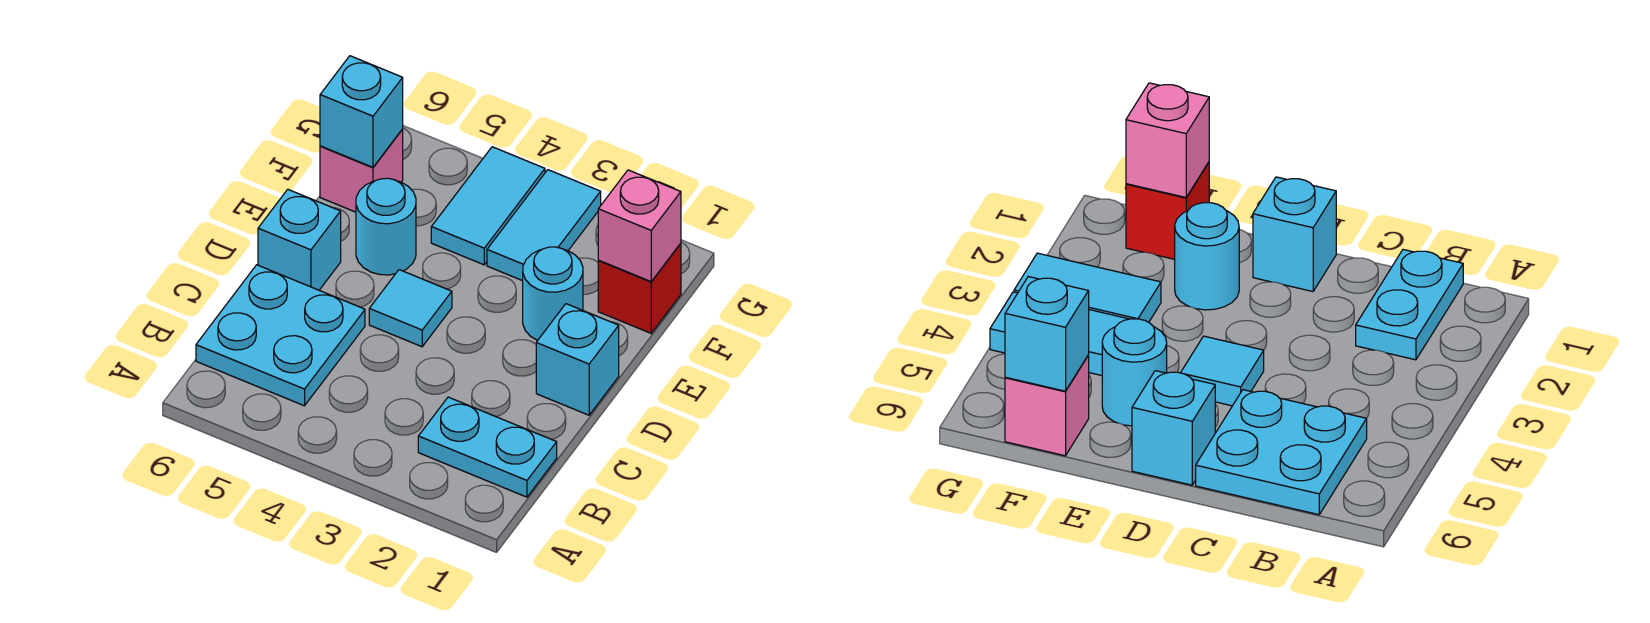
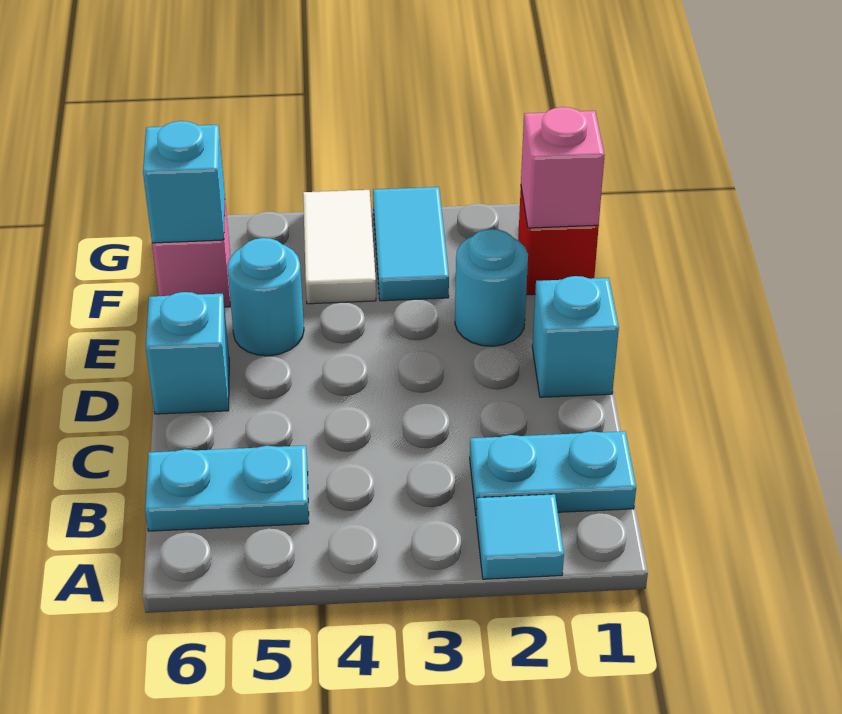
cyan plate B5:C6 level 1 -> cyan plate B5:B6 level 1
cyan tile D4 level 1 -> cyan tile A2 level 1
cyan tile F4:G4 level 1 -> white tile F4:G4 level 1

